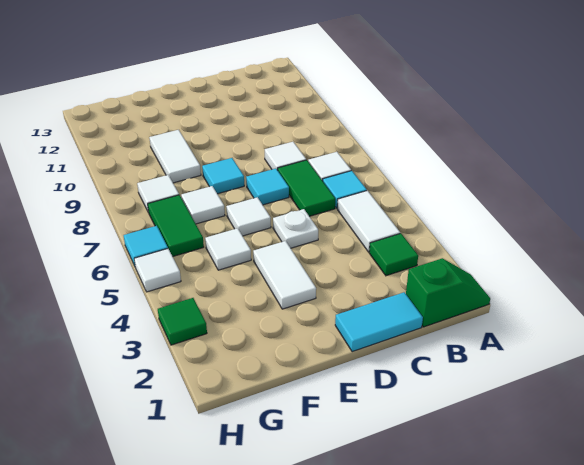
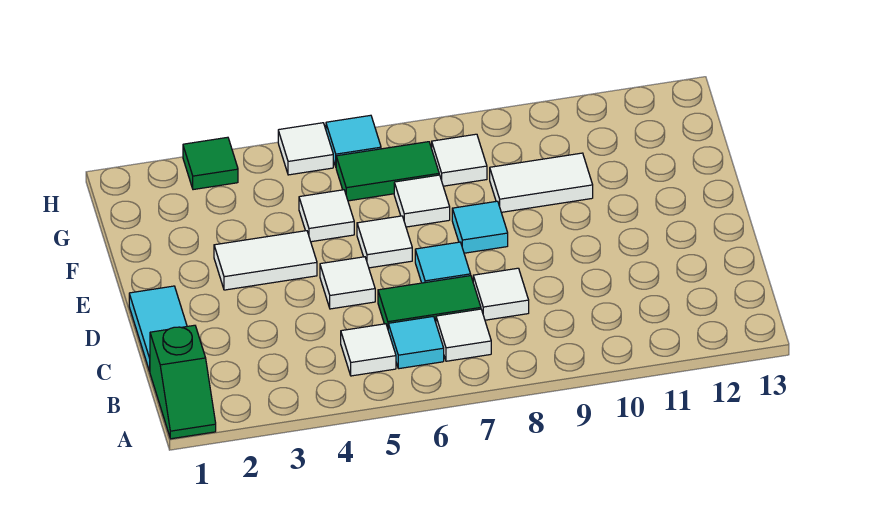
green tile B3 level 1 -> none
white tile B4:B5 level 1 -> white tile B5 level 1
white plate D5 level 1 -> white tile D5 level 1

